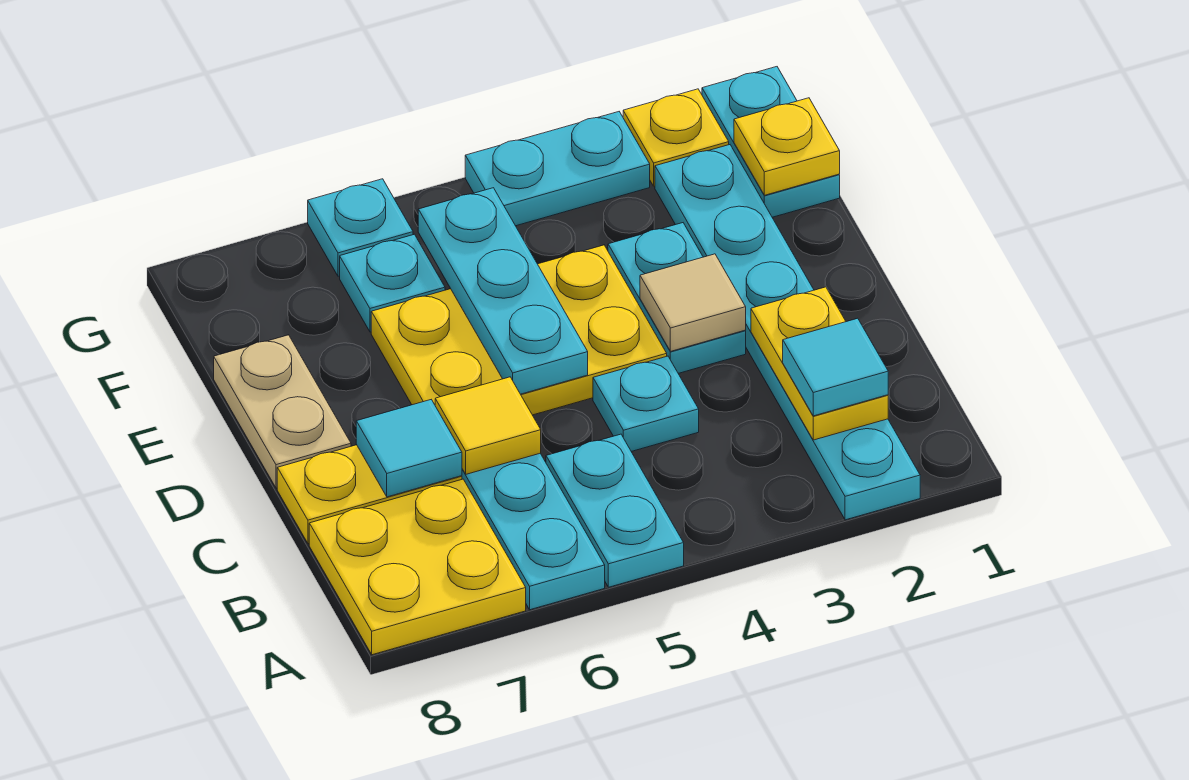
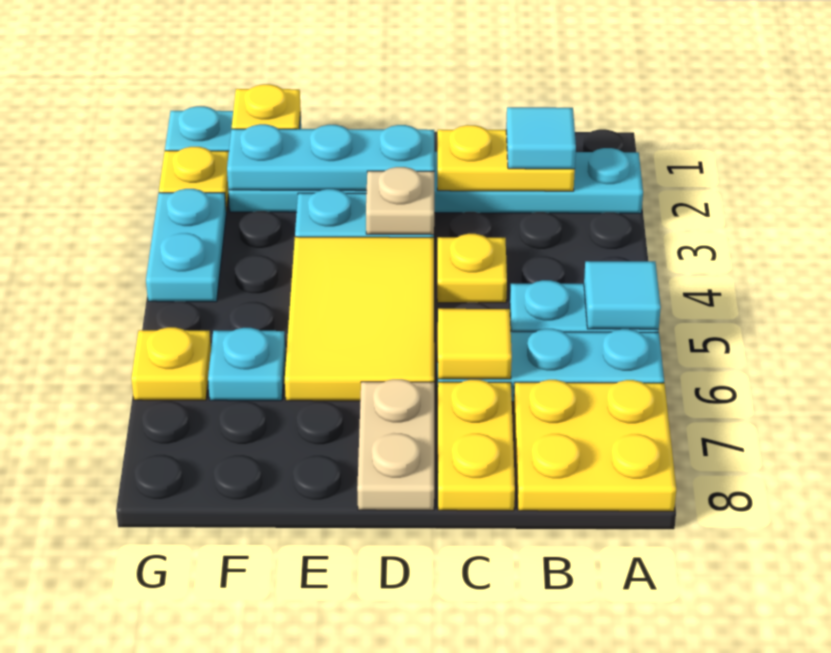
cyan plate C4 level 1 -> yellow plate C4 level 1
cyan tile C7 level 2 -> cyan tile A5 level 2
tan tile D3 level 2 -> tan plate D3 level 2
yellow plate D4:E6 level 1 -> yellow tile D4:E6 level 1
cyan plate D5:F5 level 2 -> cyan plate D2:F2 level 2
tan plate D8:E8 level 1 -> tan plate D7:D8 level 1
cyan plate G6 level 1 -> yellow plate G6 level 1

